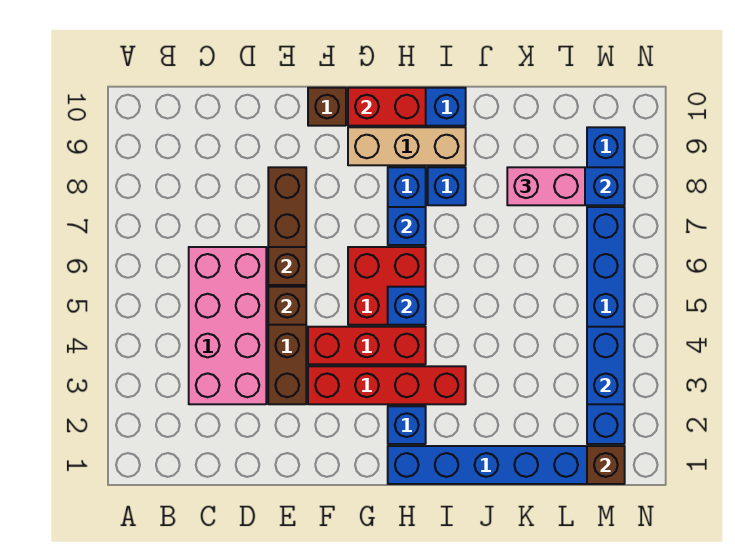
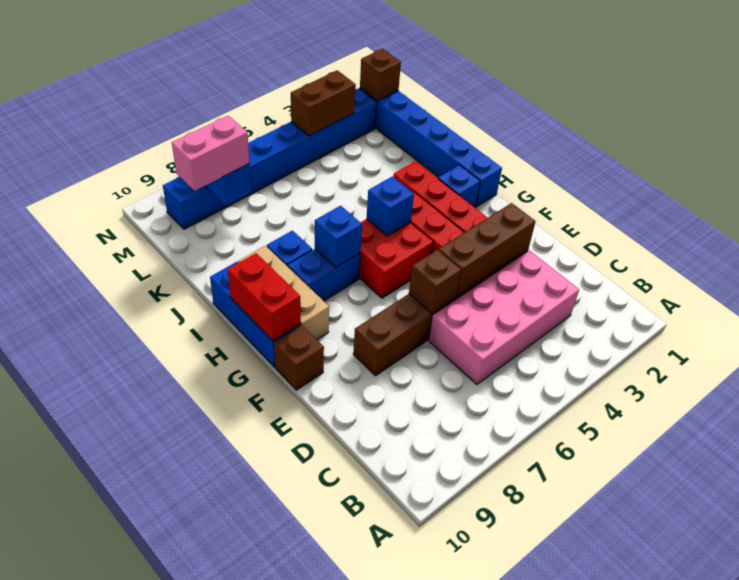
brown brick E5 level 2 -> brown brick E3:E5 level 2
pink brick K8:L8 level 3 -> pink brick L8:L9 level 3
blue brick M3:M4 level 2 -> brown brick M3:M4 level 2

